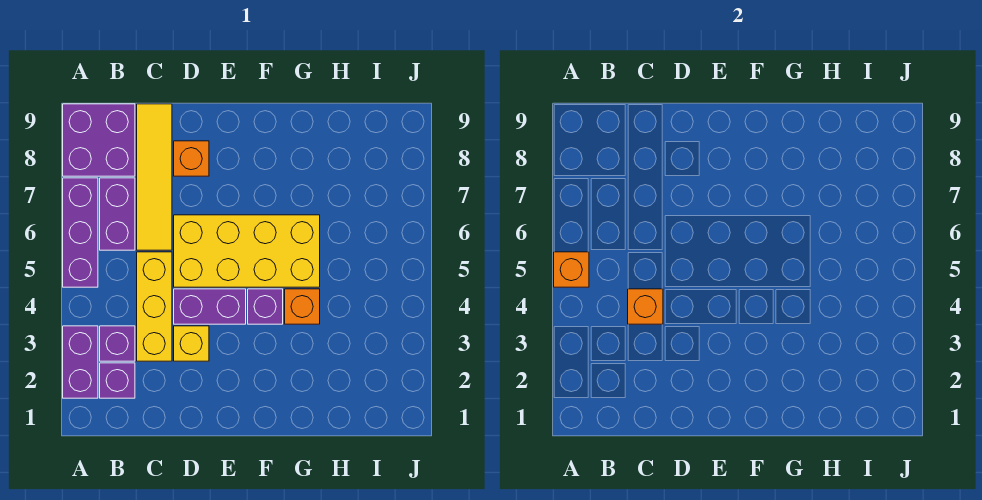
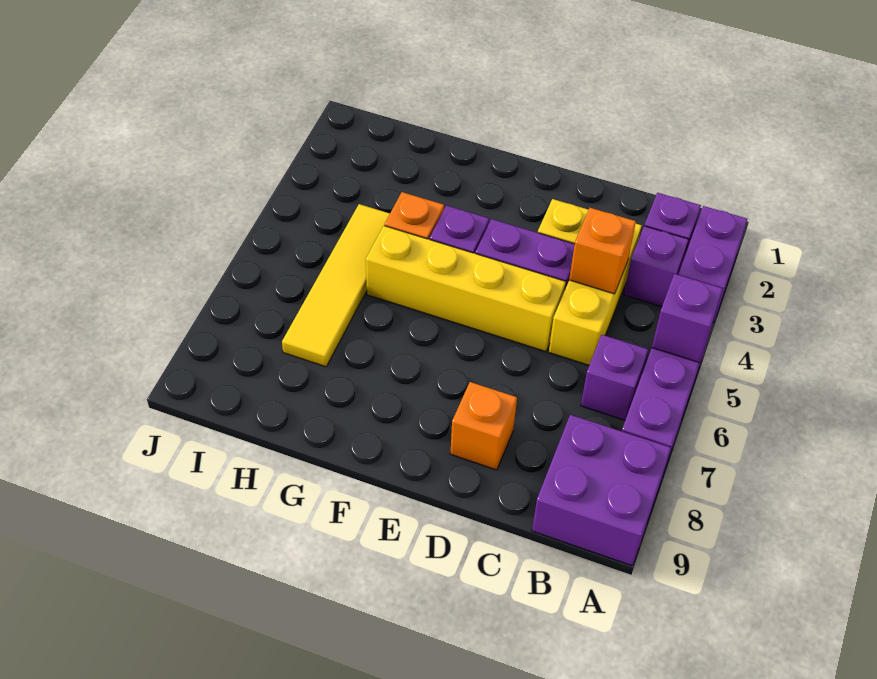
orange brick A5 level 2 -> purple brick A5 level 2
purple brick B6:B7 level 1 -> purple brick B6 level 1
yellow tile C6:C9 level 1 -> yellow tile H4:H7 level 1
yellow brick D5:G6 level 1 -> yellow brick D5:G5 level 1

